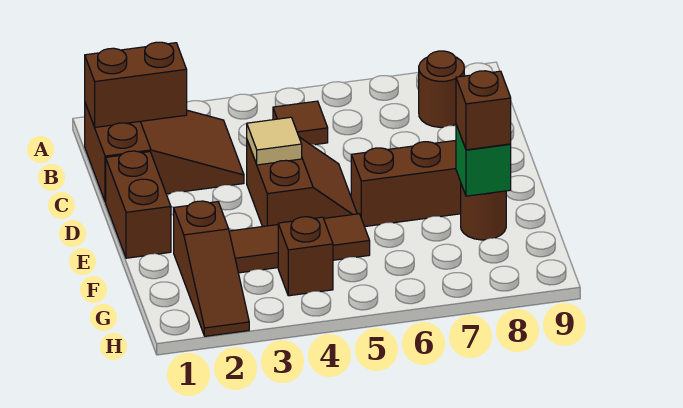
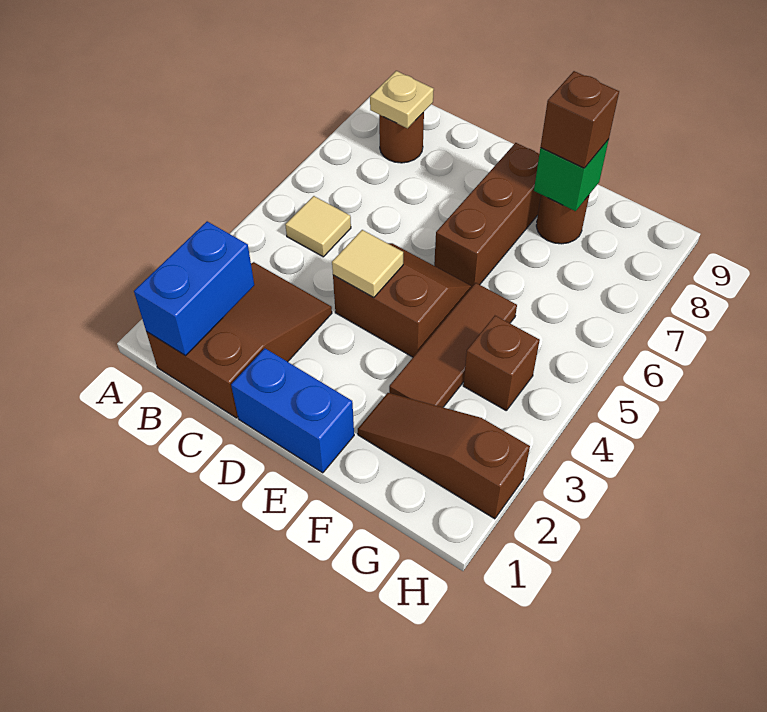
brown brick B1:B2 level 2 -> blue brick B1:B2 level 2
brown tile B5 level 1 -> tan tile B5 level 1
none -> tan plate B8 level 2
brown brick D1:E1 level 1 -> blue brick D1:E1 level 1
brown slope F2:H2 level 1 top F -> brown slope F2:H2 level 1 top H

